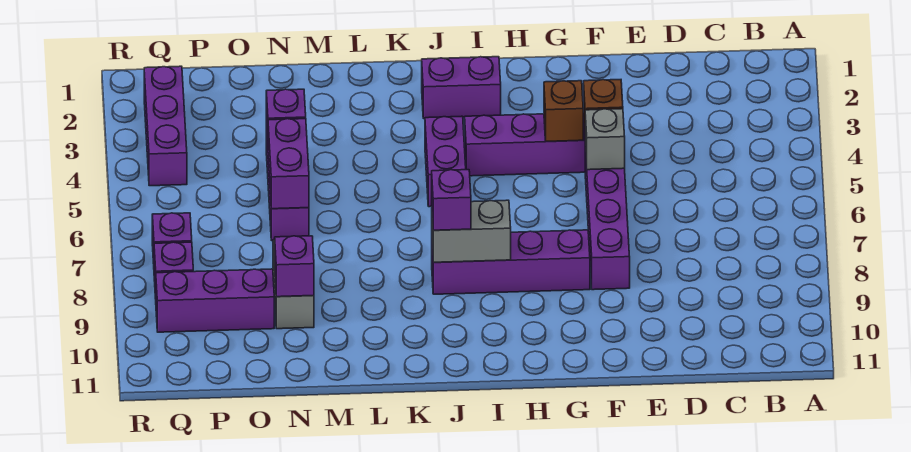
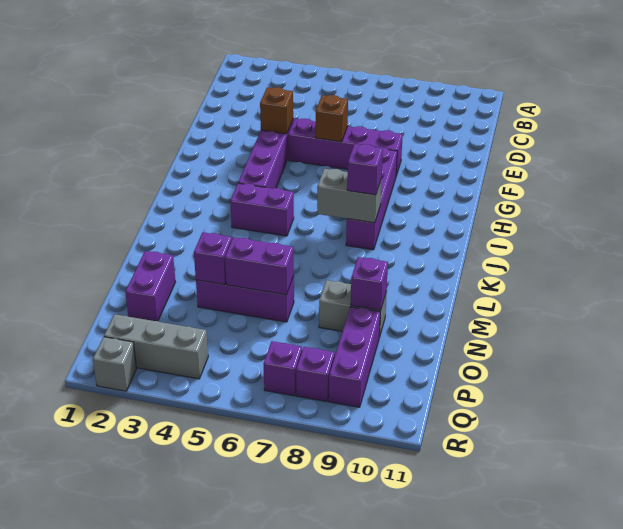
grey brick F5 level 2 -> grey brick R2 level 1
brown brick G4 level 2 -> brown brick F6 level 2
purple brick I2:J2 level 1 -> purple brick N2:O2 level 1
grey brick I8:J8 level 2 -> grey brick J7:J8 level 2
purple brick Q2:Q4 level 1 -> grey brick Q2:Q4 level 1

